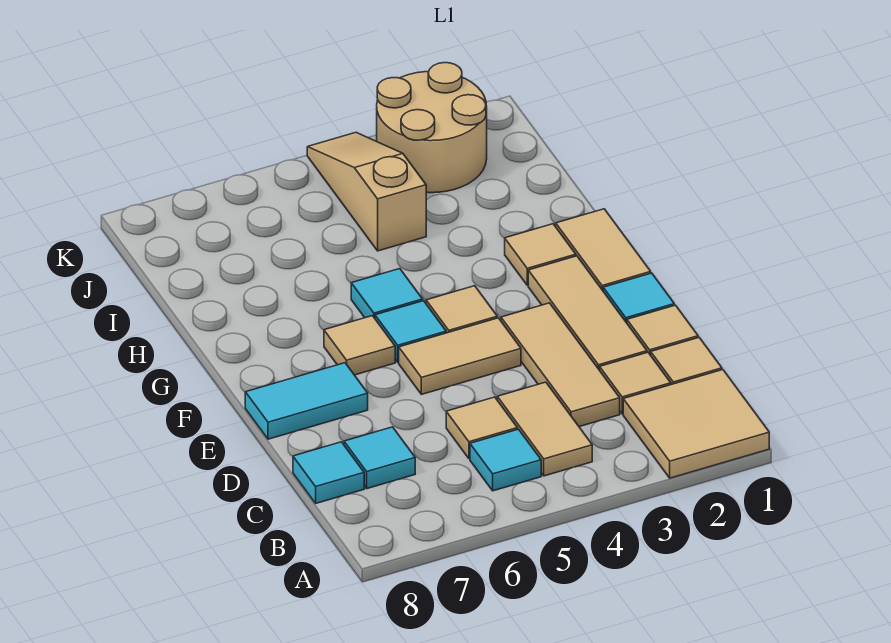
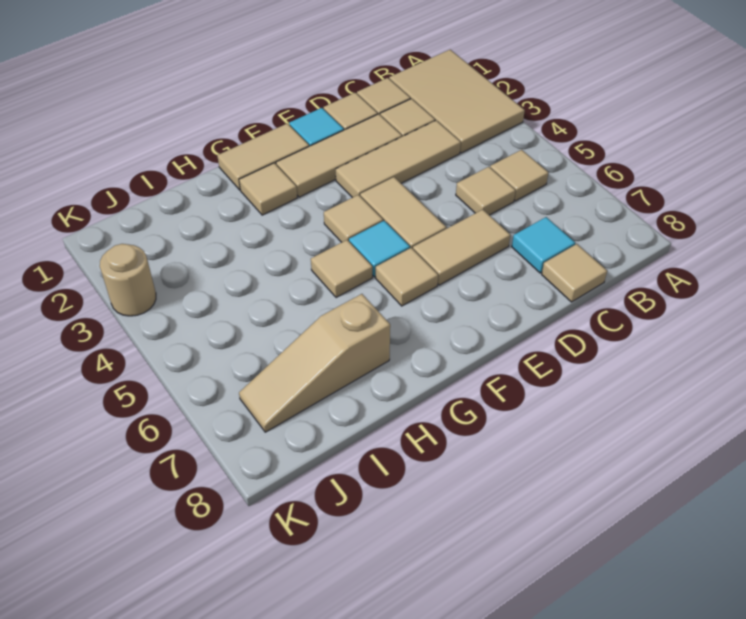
tan tile A1:B2 level 1 -> tan tile A1:B3 level 1
tan tile B4:C4 level 1 -> tan tile D6:E6 level 1
cyan tile B5 level 1 -> tan tile B5 level 1
cyan tile C8 level 1 -> tan tile C8 level 1
cyan tile E7:E8 level 1 -> none
cyan tile G5 level 1 -> tan tile G5 level 1
tan slope I4:K4 level 1 top I -> tan slope H7:J7 level 1 top H
tan round brick J2:K3 level 1 -> tan round brick K3 level 1

